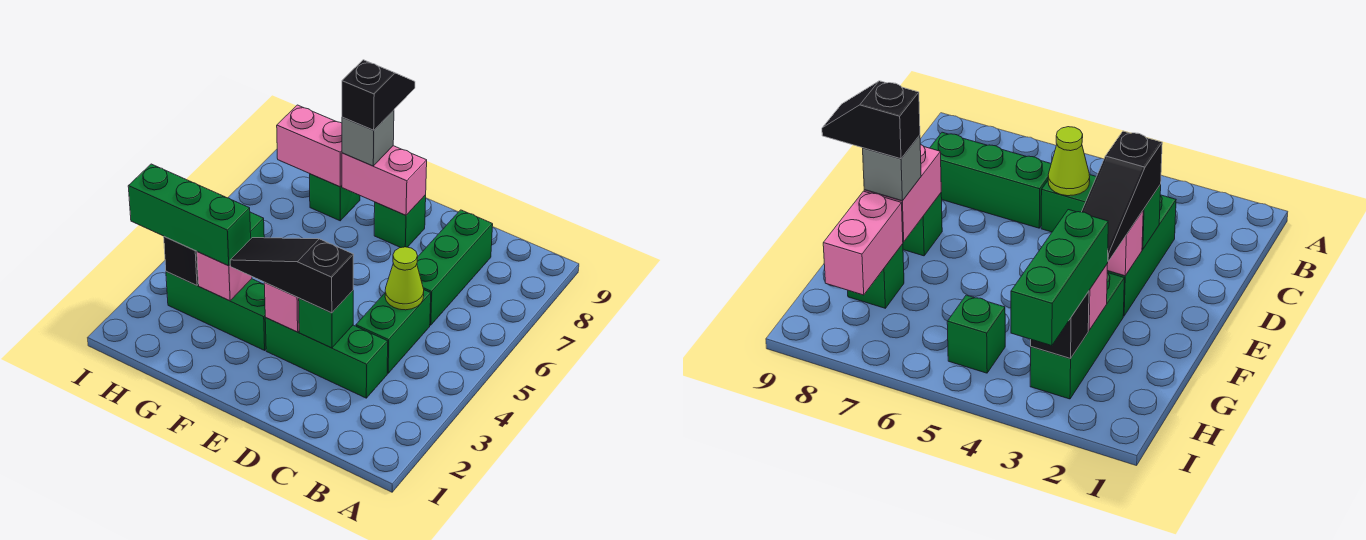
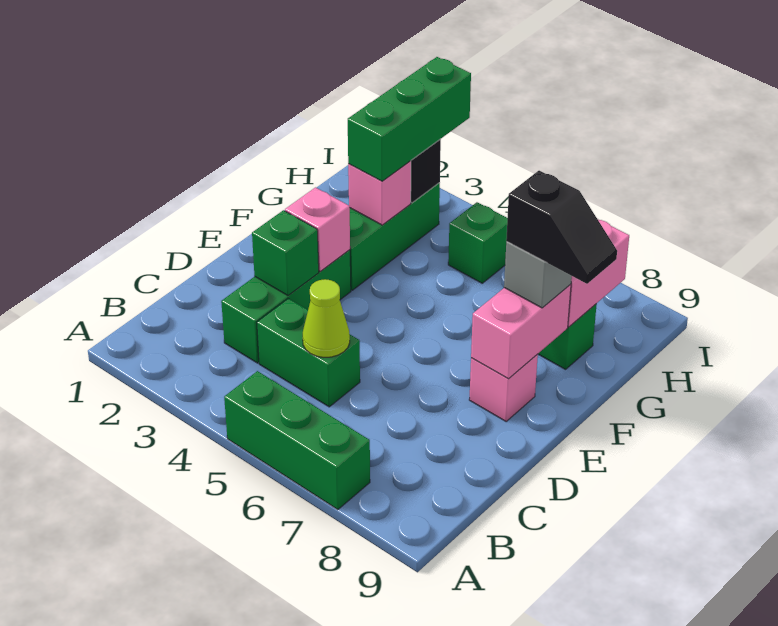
green brick C6:C8 level 1 -> green brick A5:A7 level 1
black slope D3:F3 level 3 top D -> none
green brick E8 level 1 -> pink brick E8 level 1

